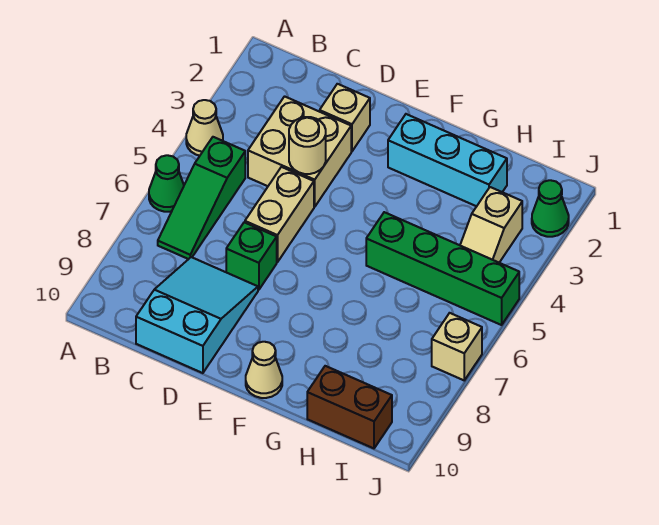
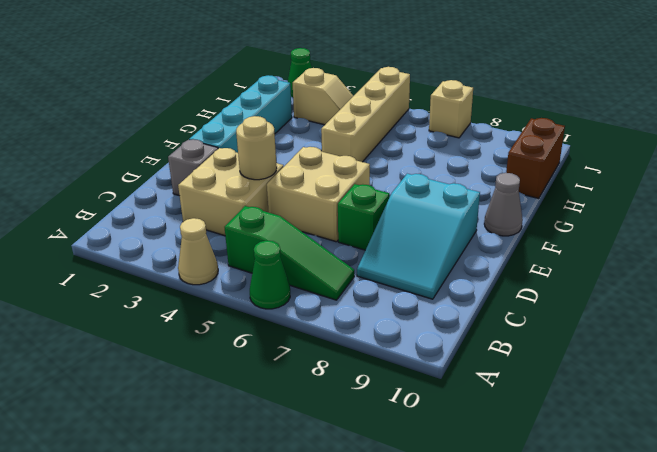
cyan slope C8:D10 level 1 top 10 -> cyan slope C8:E9 level 1 top E
tan brick D2 level 1 -> grey brick D2 level 1
tan brick D5:D6 level 1 -> tan brick D5:E6 level 1
cyan brick F2:H2 level 1 -> cyan brick E2:H2 level 1
tan cone F10 level 1 -> grey cone F10 level 1
green brick G5:J5 level 1 -> tan brick G5:J5 level 1

